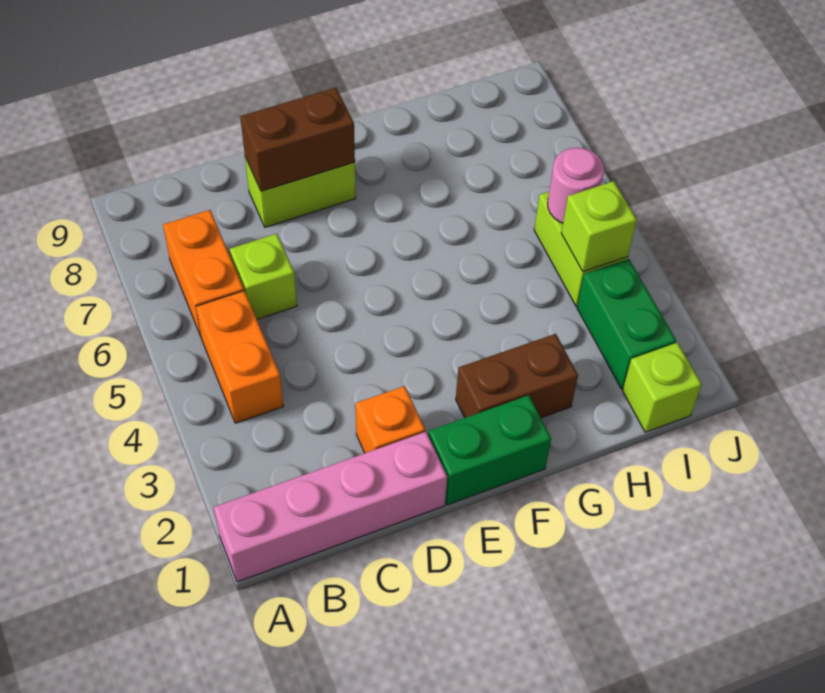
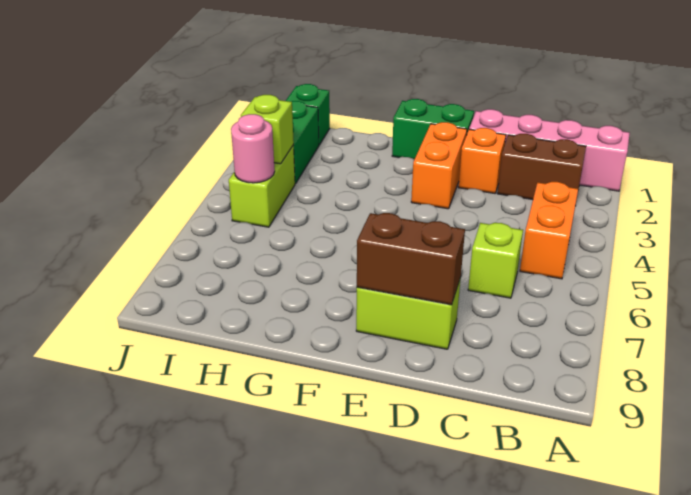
orange brick B6:B7 level 1 -> orange brick E2:E3 level 1
brown brick F2:G2 level 1 -> brown brick B2:C2 level 1
lime brick I1 level 1 -> green brick I1 level 1

